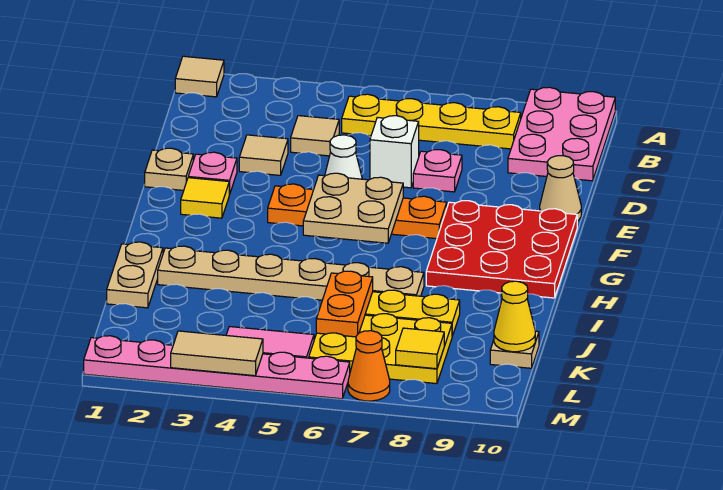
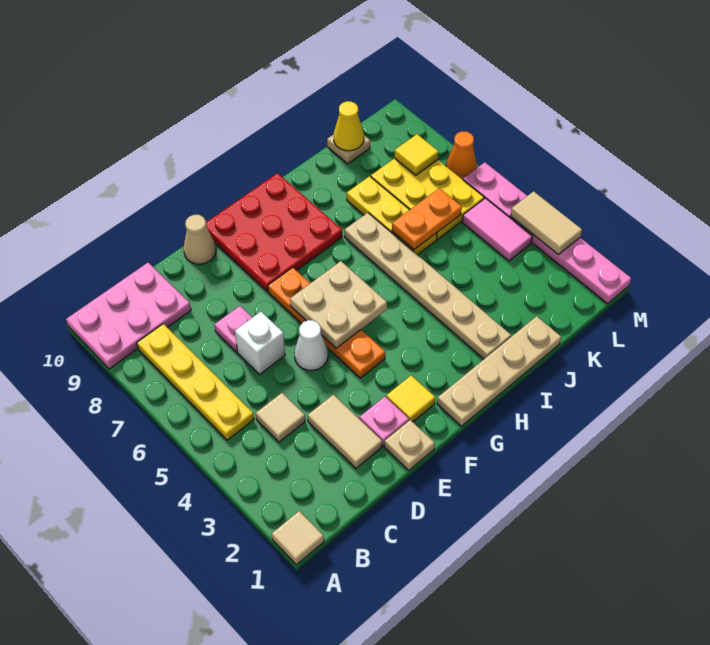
tan tile D3 level 1 -> tan tile D2:D3 level 1
tan plate I1:J1 level 1 -> tan plate G1:J1 level 1

